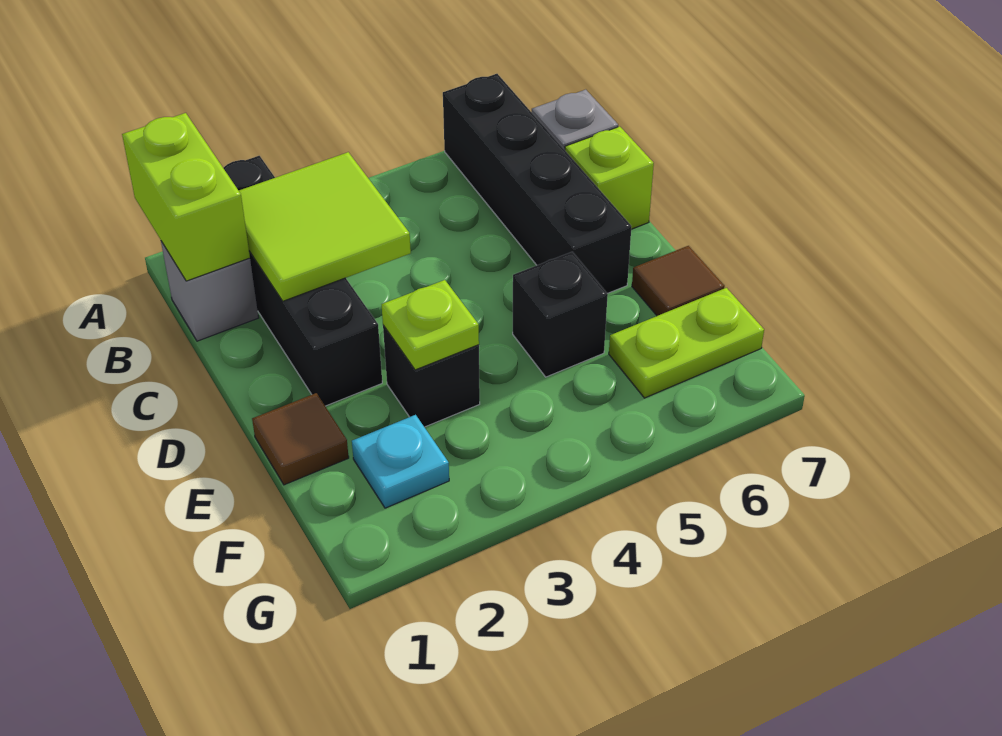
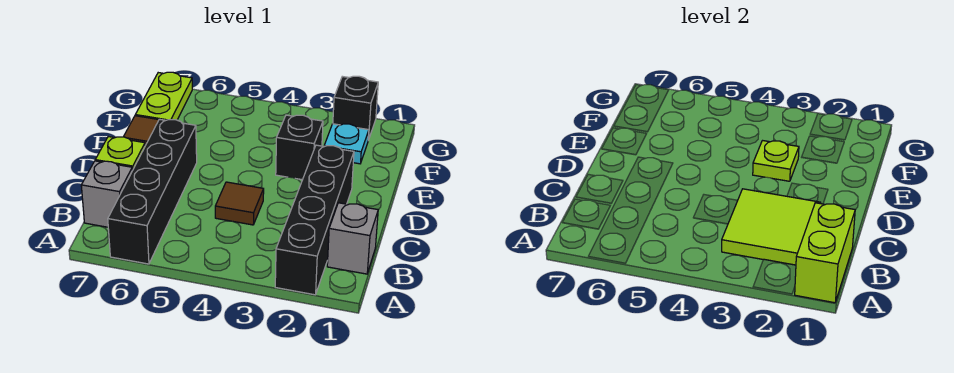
brown tile E1 level 1 -> brown tile C4 level 1
black brick E5 level 1 -> black brick G2 level 1
lime plate F6:F7 level 1 -> lime plate F7:G7 level 1

